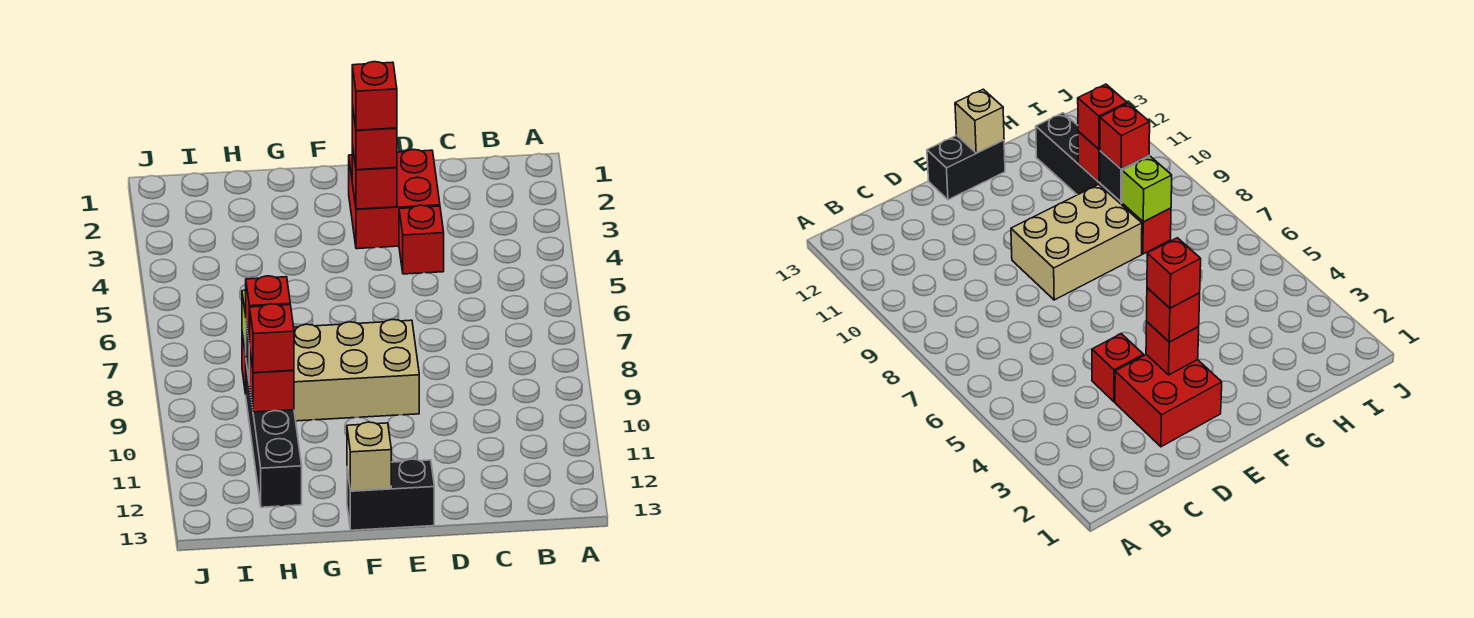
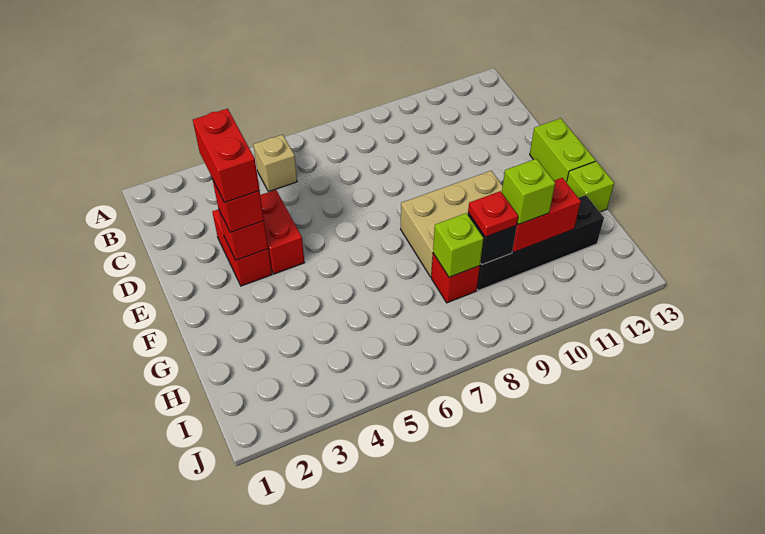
red brick D2:E3 level 1 -> red brick D3:E3 level 1
red brick D4 level 1 -> red brick D4:E4 level 1
red brick E3 level 4 -> red brick D3:E3 level 4
tan brick E8:G9 level 1 -> tan brick F8:G10 level 1
black brick E13:F13 level 1 -> lime brick E13:F13 level 1
tan brick F13 level 2 -> tan brick B5 level 1
none -> lime brick G13 level 1
red brick H9 level 3 -> red plate H9 level 3
red brick H10 level 2 -> red brick H10:H11 level 2
red brick H10 level 3 -> lime brick H10 level 3

